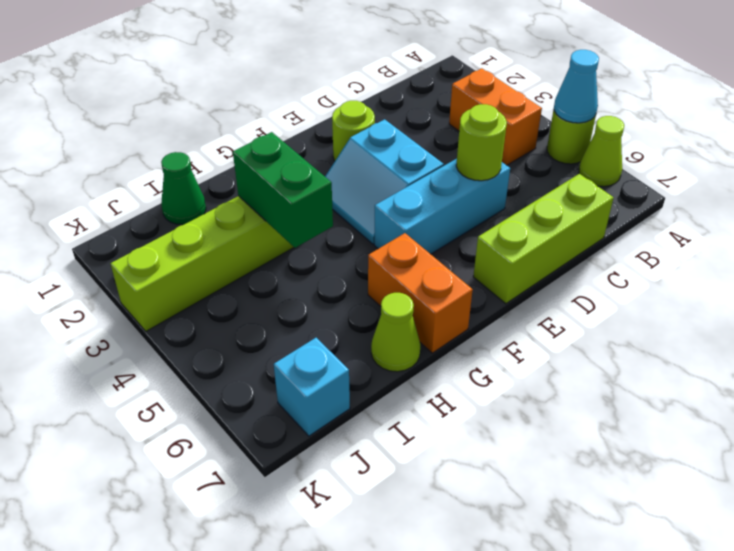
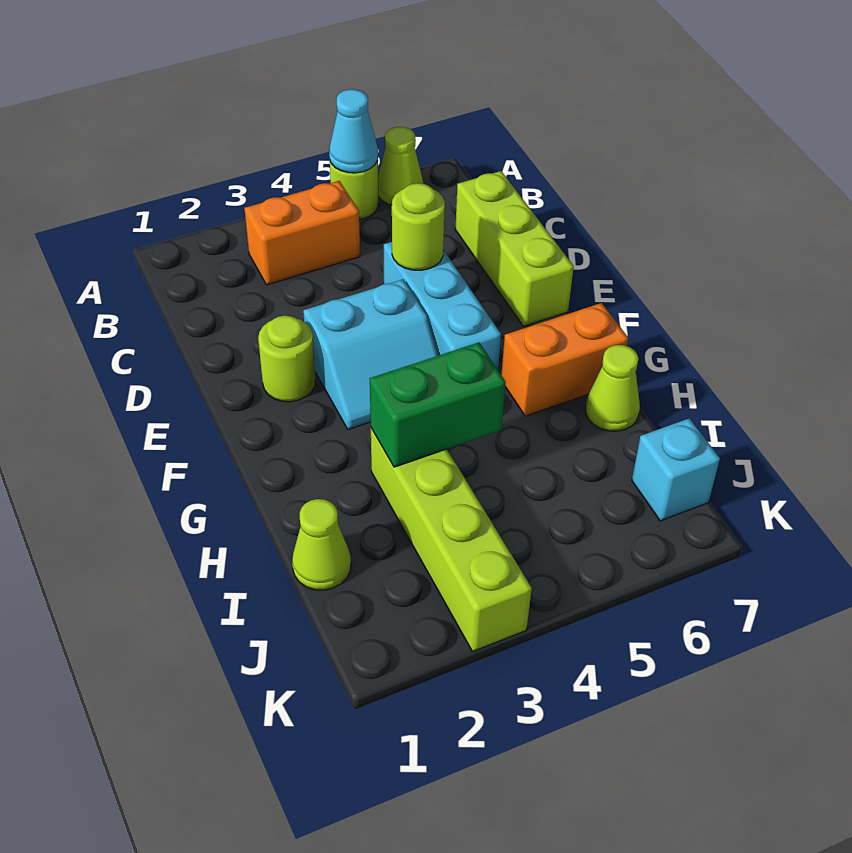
green cone I1 level 1 -> lime cone I1 level 1

